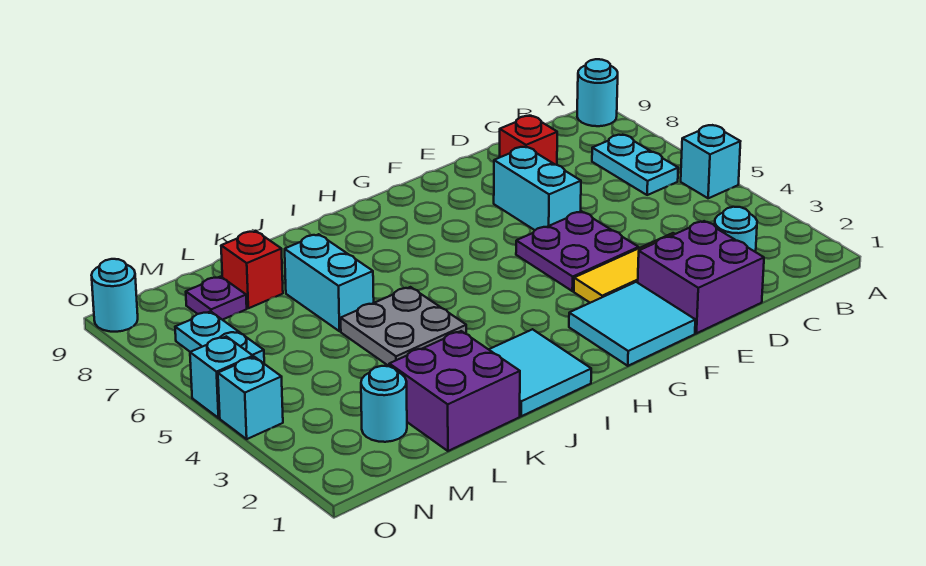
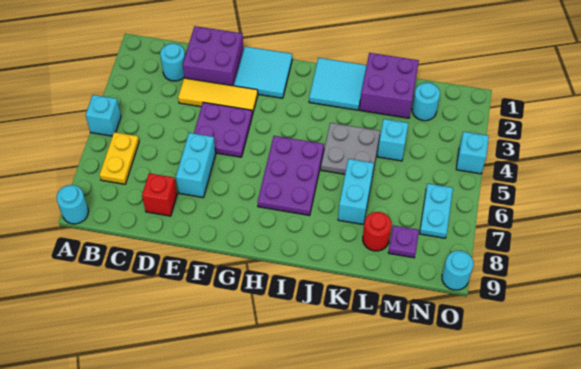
cyan plate B6:B7 level 1 -> yellow plate B6:B7 level 1
none -> purple plate H5:I7 level 1
red brick L8 level 1 -> red round brick L8 level 1
cyan brick O5 level 1 -> cyan brick L4 level 1

